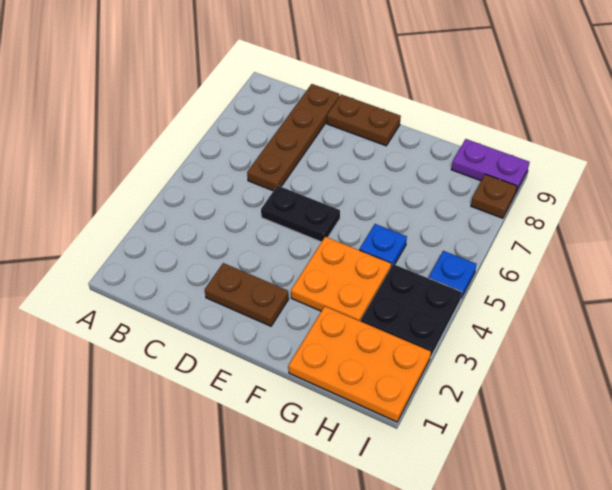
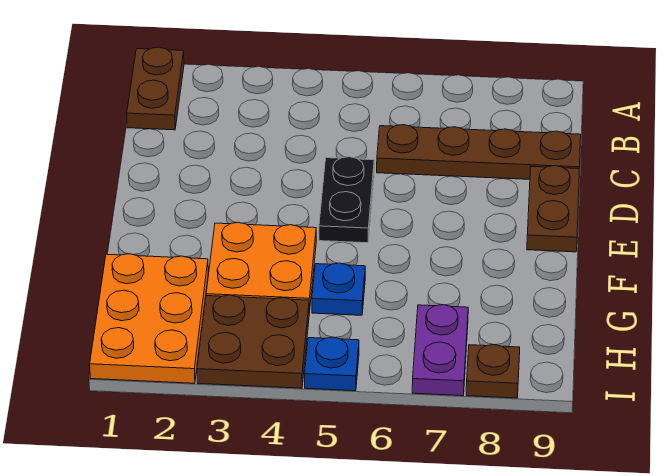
brown plate D2:E2 level 1 -> brown plate A1:B1 level 1
black plate H3:I4 level 1 -> brown plate H3:I4 level 1
purple plate H9:I9 level 1 -> purple plate H7:I7 level 1

